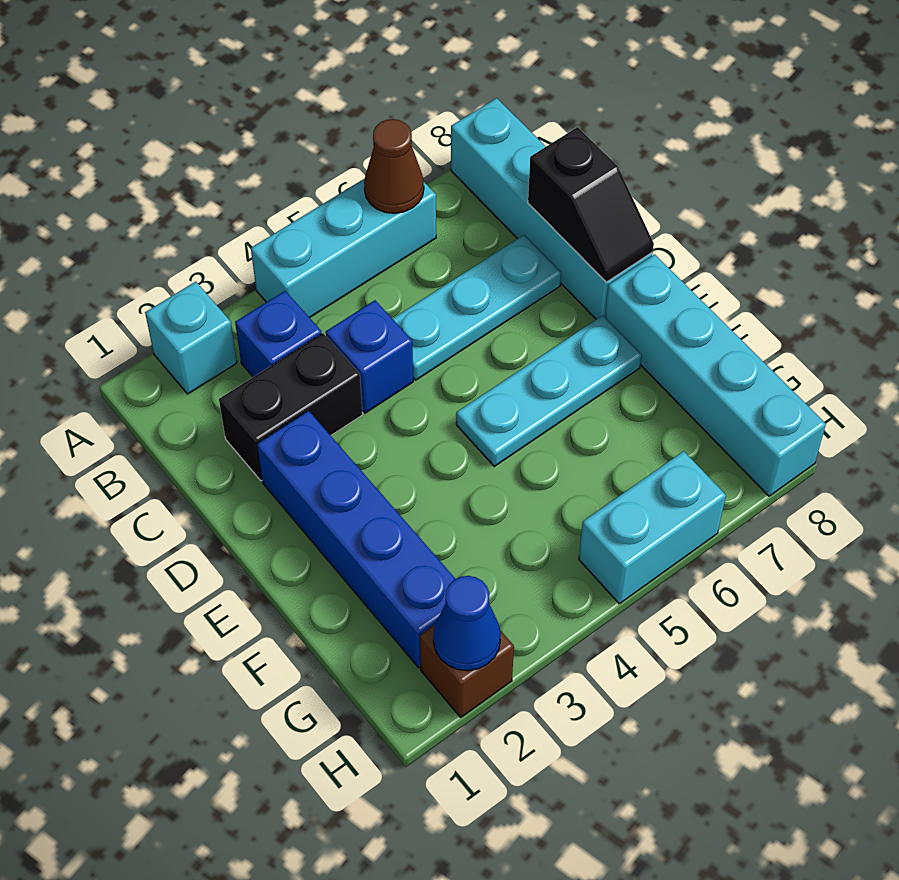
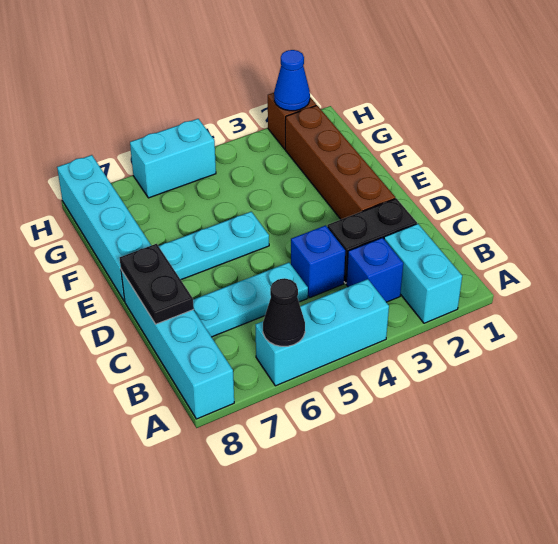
cyan brick A2 level 1 -> cyan brick A2:B2 level 1
brown cone A6 level 2 -> black cone A6 level 2
black slope C8:D8 level 2 top C -> black plate C8:D8 level 2
blue brick D2:G2 level 1 -> brown brick D2:G2 level 1

